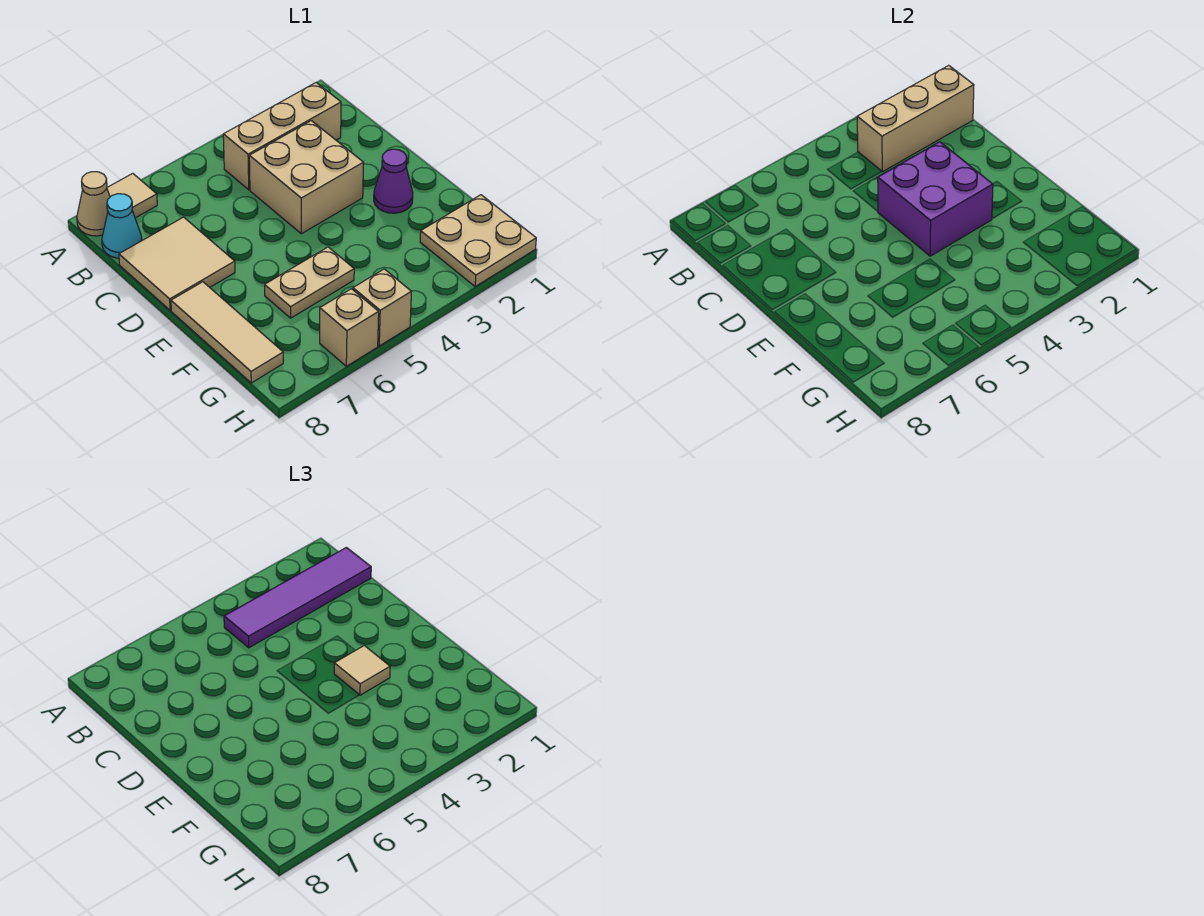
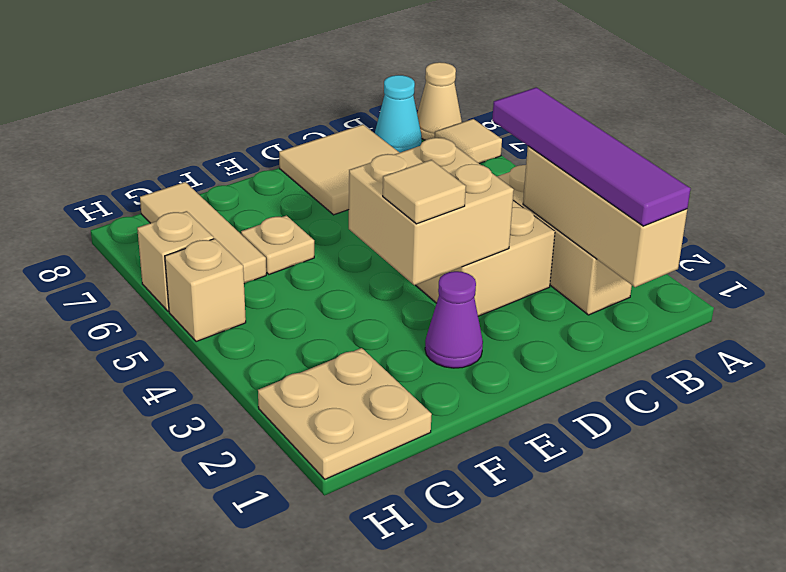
purple brick D3:E4 level 2 -> tan brick D3:E4 level 2
tan tile E8:G8 level 1 -> tan tile G6:G8 level 1
tan plate F5:F6 level 1 -> tan plate F6 level 1

